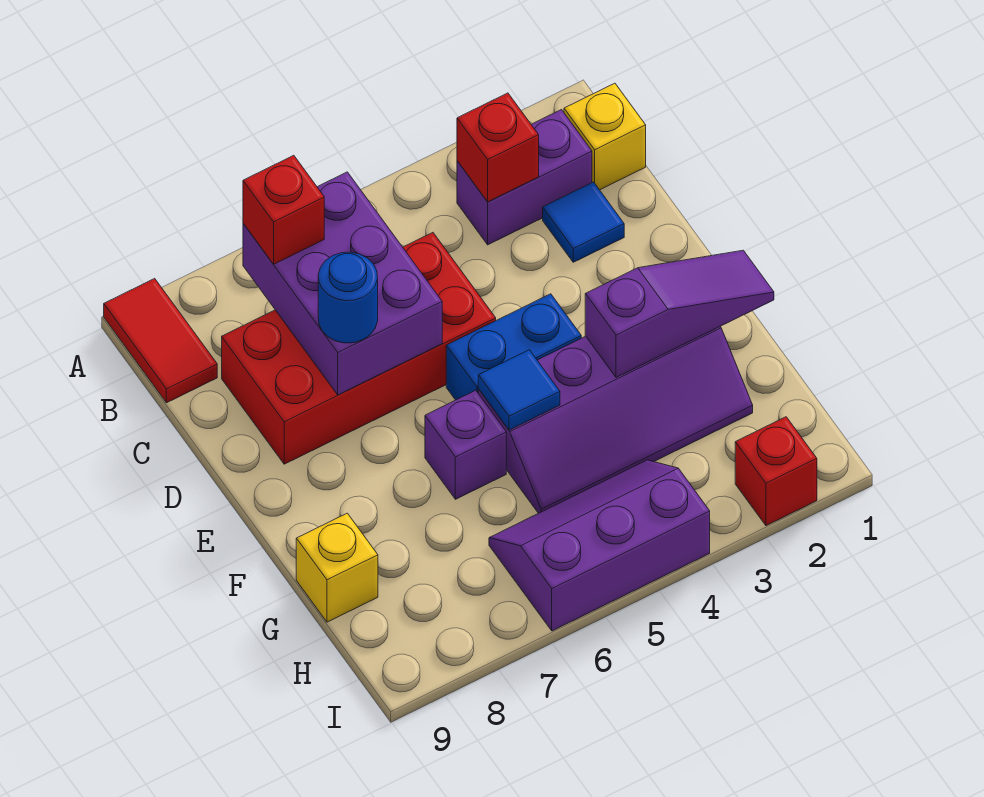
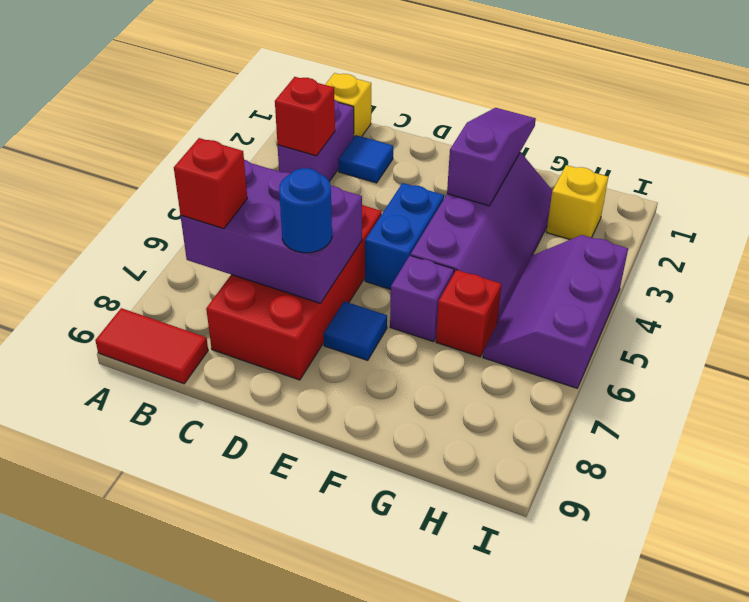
blue tile F5 level 2 -> blue tile E7 level 1
yellow brick G9 level 1 -> yellow brick H2 level 1
red brick I2 level 1 -> red brick G6 level 1

